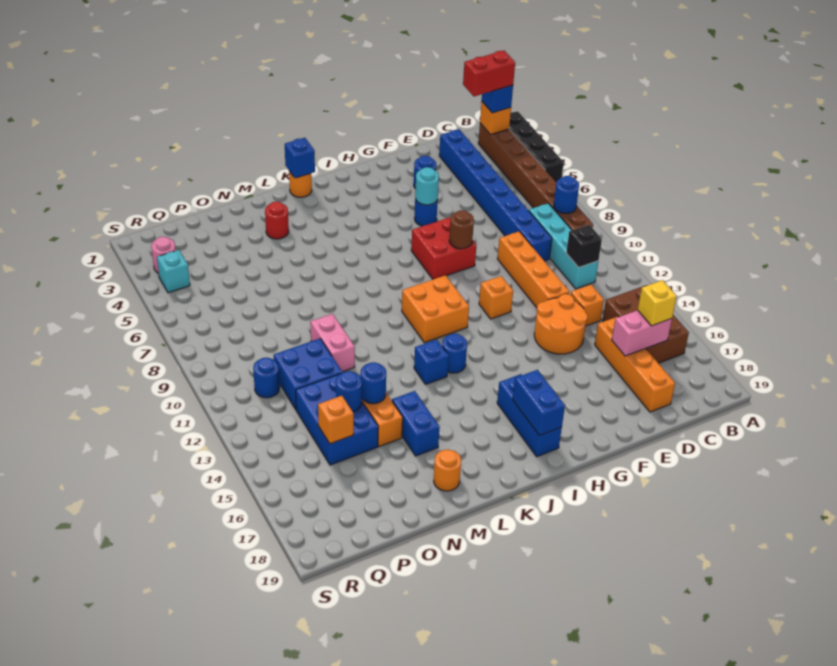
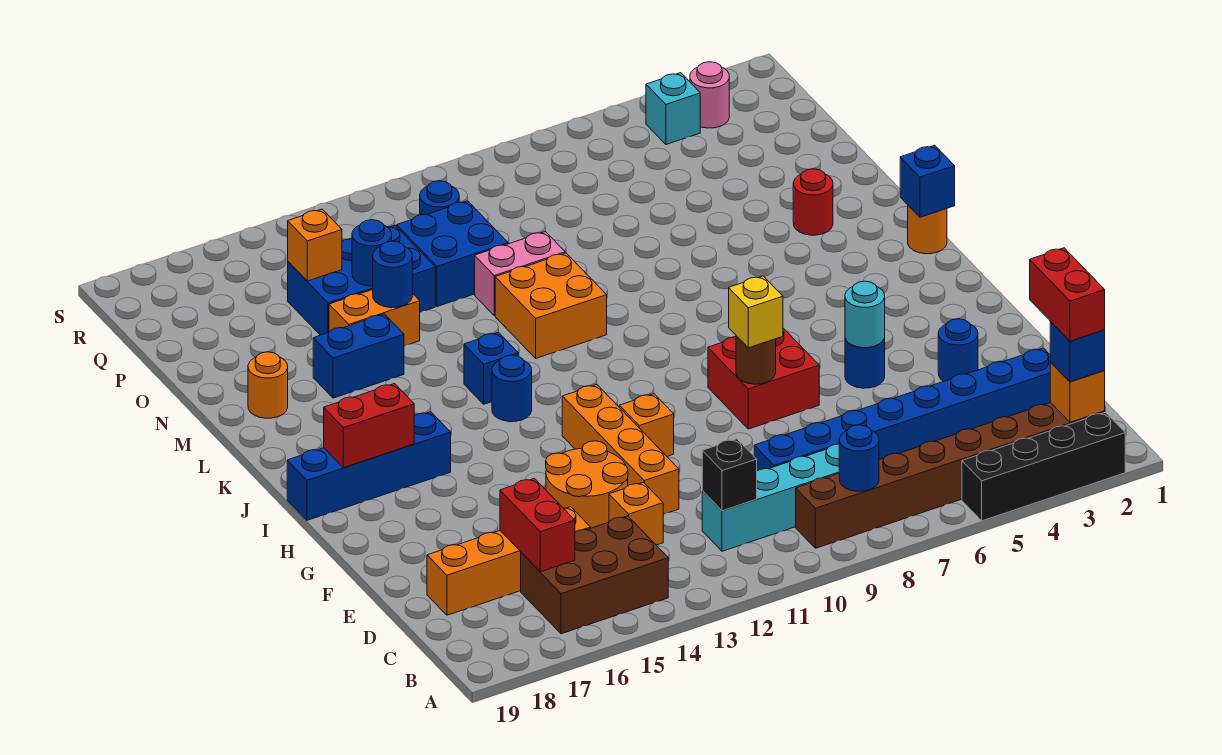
pink brick C16:D16 level 2 -> red brick C16:D16 level 2
yellow brick C16 level 3 -> yellow brick G8 level 3
orange brick E9:E12 level 1 -> orange brick E12:H12 level 1
orange brick I10:J11 level 1 -> orange brick L10:M11 level 1
blue brick I16:I18 level 1 -> blue brick I16:I19 level 1
blue brick I17:I18 level 2 -> red brick I17:I18 level 2

